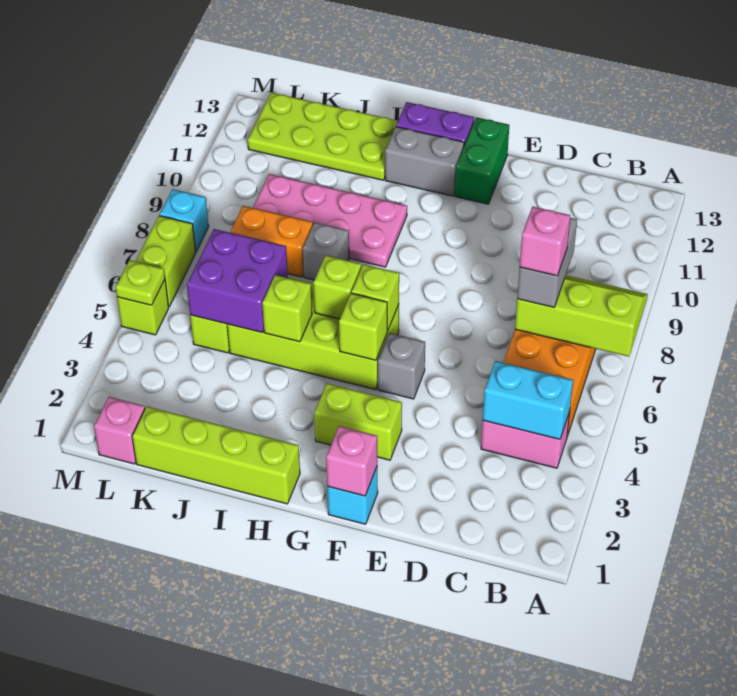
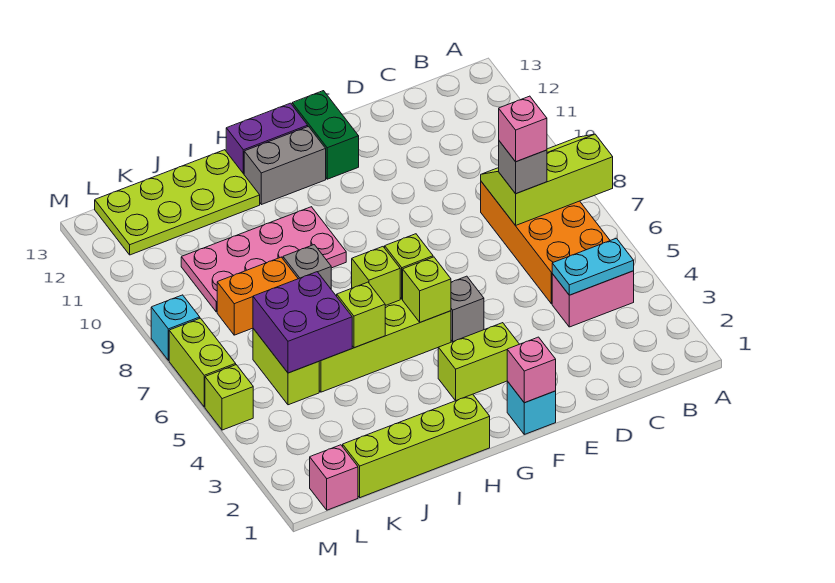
cyan brick B4:C4 level 2 -> cyan plate B4:C4 level 2
grey brick C7:C8 level 3 -> grey brick C7 level 3
lime plate M5 level 2 -> none

